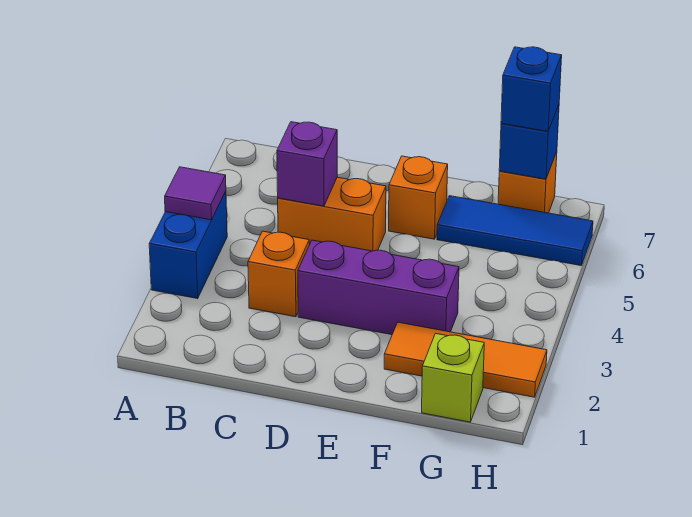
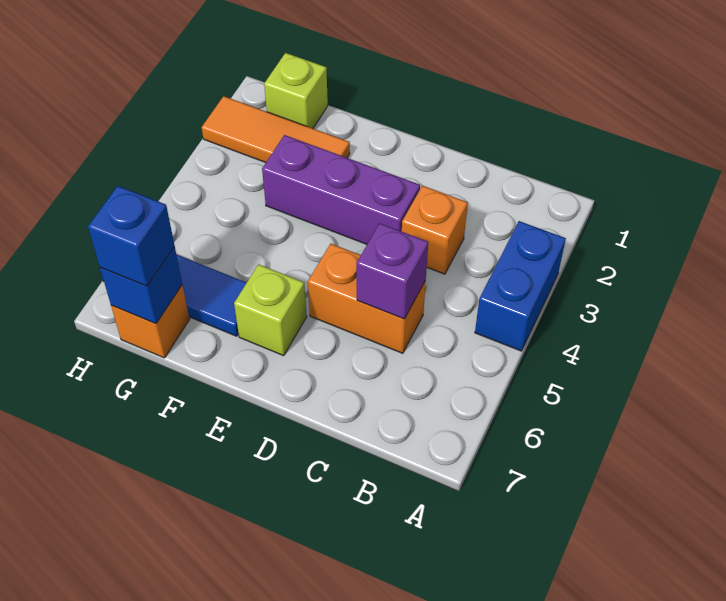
purple tile A4 level 2 -> none
orange brick E6 level 1 -> lime brick E6 level 1

